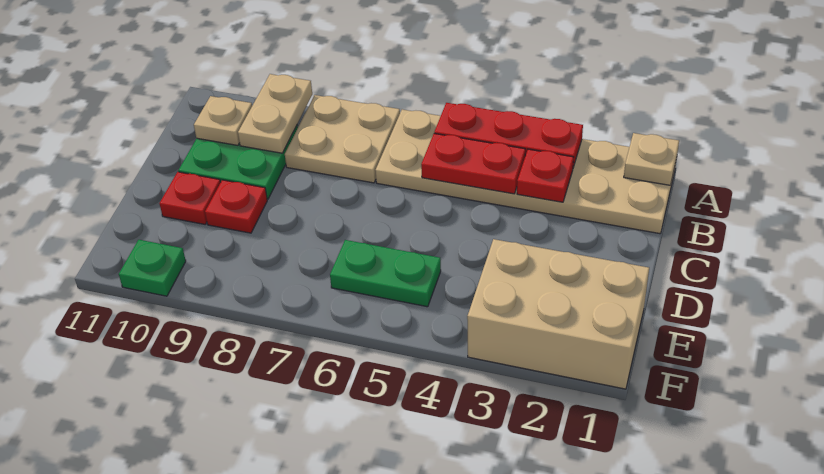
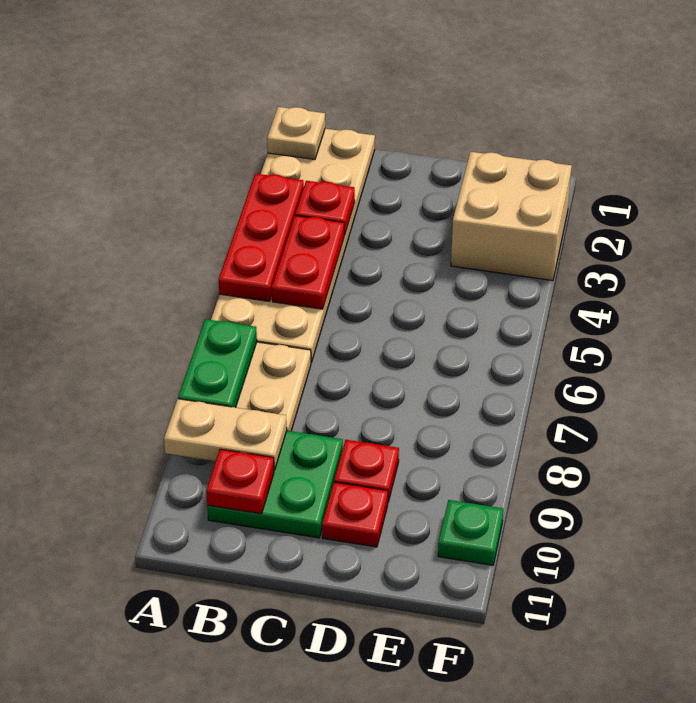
tan plate B10 level 2 -> red plate B10 level 2
tan brick E1:F3 level 1 -> tan brick E2:F3 level 1
green plate E5:E6 level 1 -> green plate A7:A8 level 2

